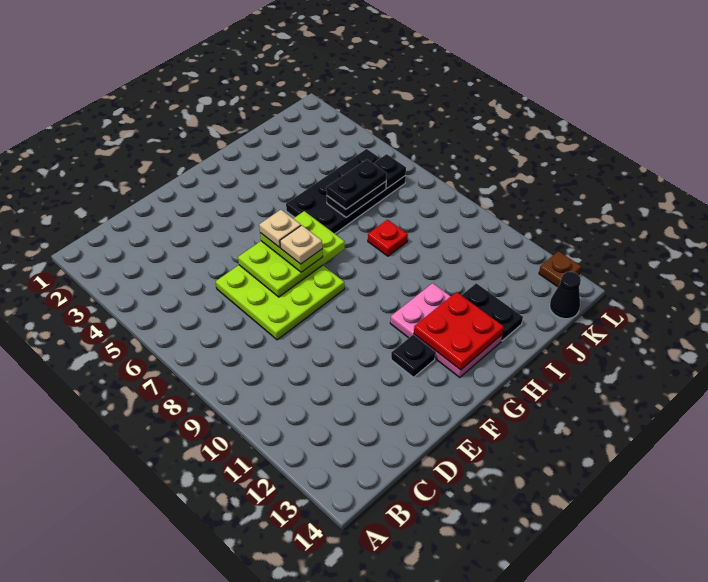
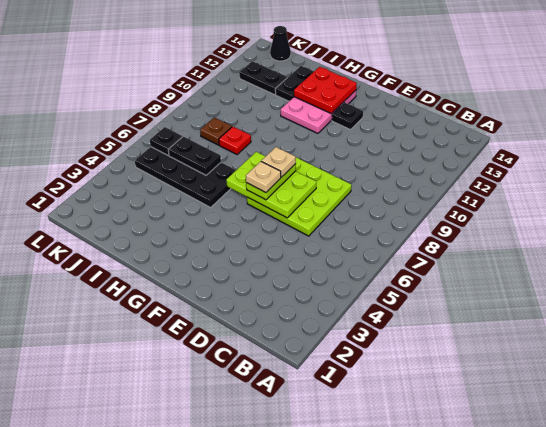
black plate I6:J6 level 3 -> black plate J12:K12 level 1
brown plate L13 level 1 -> brown plate J8 level 1

